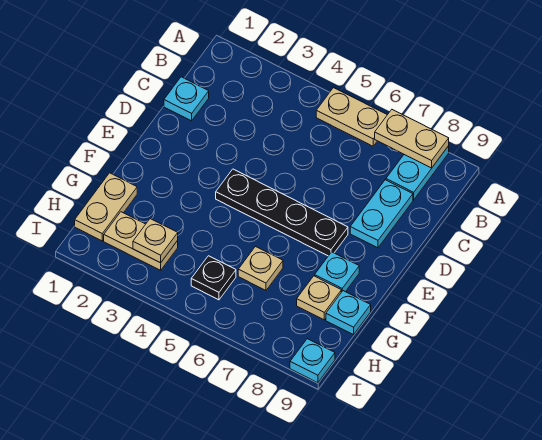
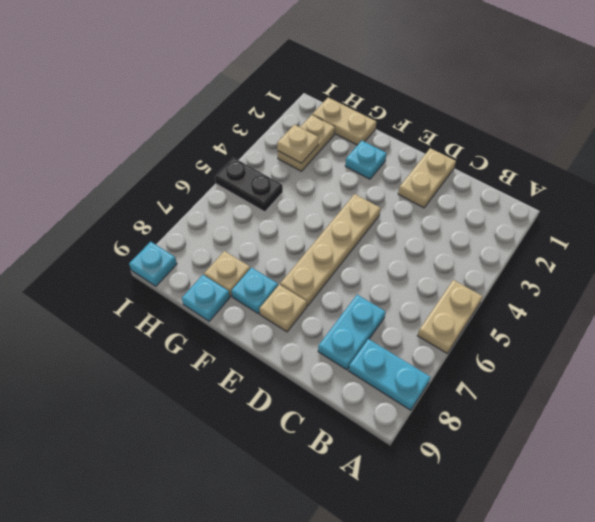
tan plate A7:A8 level 2 -> tan plate D1:D2 level 1
cyan plate C1 level 1 -> cyan plate F2 level 1
cyan plate C8:D8 level 1 -> cyan plate C7:C8 level 1
black plate E4:E7 level 1 -> tan plate E4:E7 level 1
tan plate G6 level 1 -> tan plate E8 level 1
black plate H5 level 1 -> black plate H5:I5 level 1

